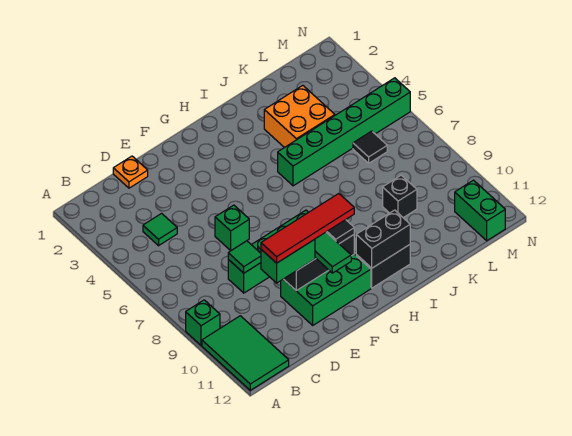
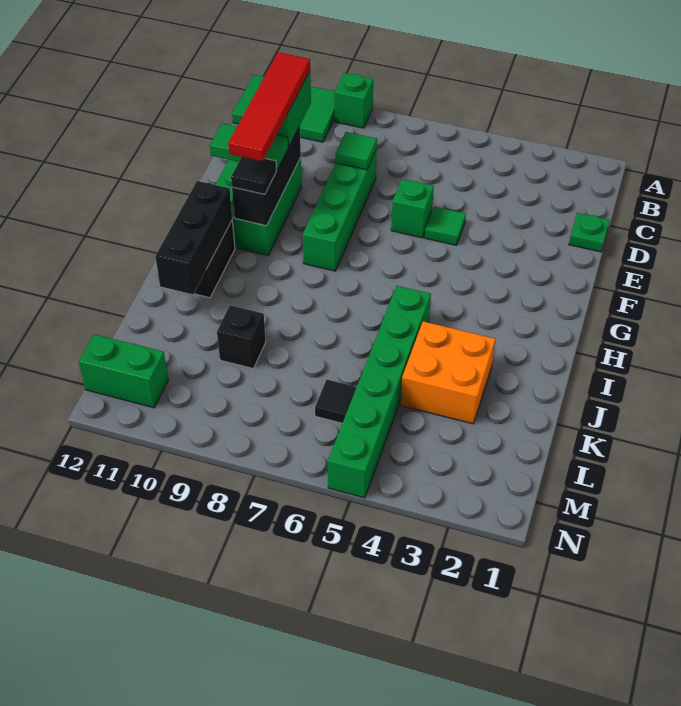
green tile C4 level 1 -> green tile E5 level 1
orange plate D1 level 1 -> green plate D1 level 1
black brick H11:I11 level 2 -> black brick H11:J11 level 2

